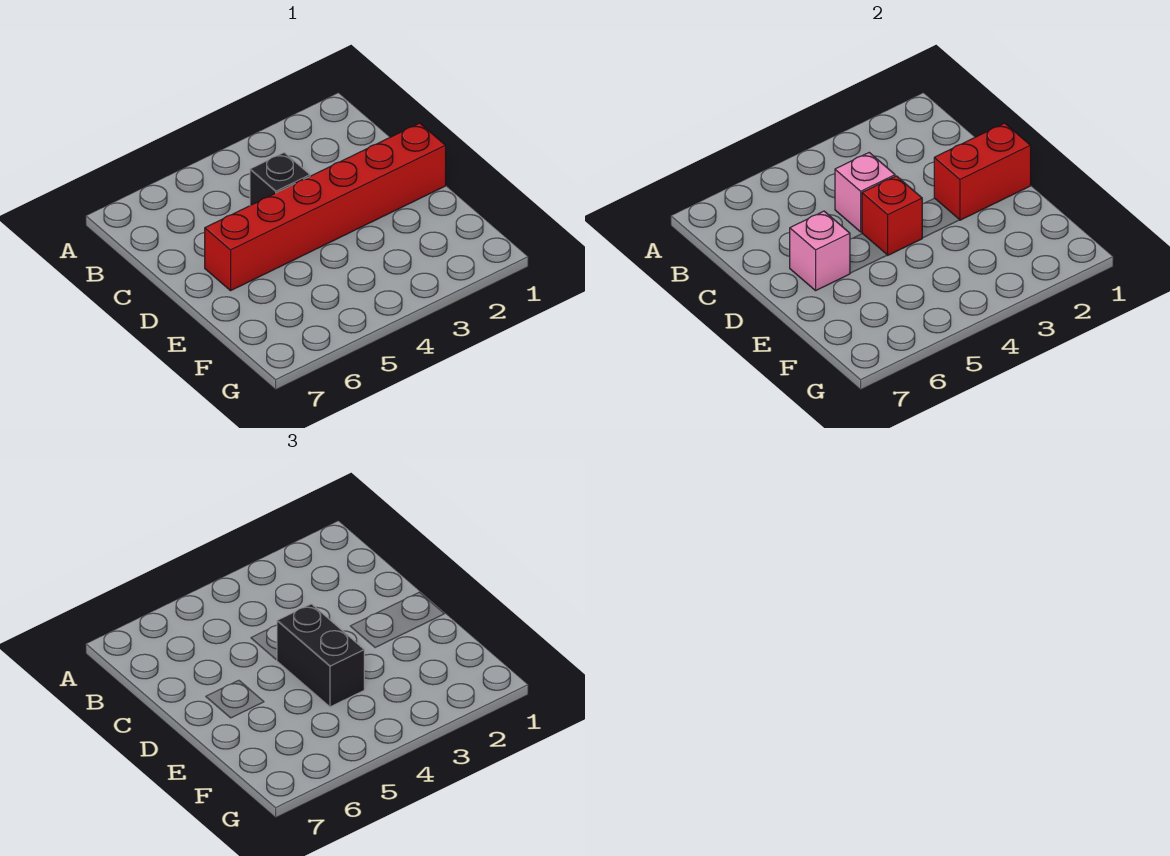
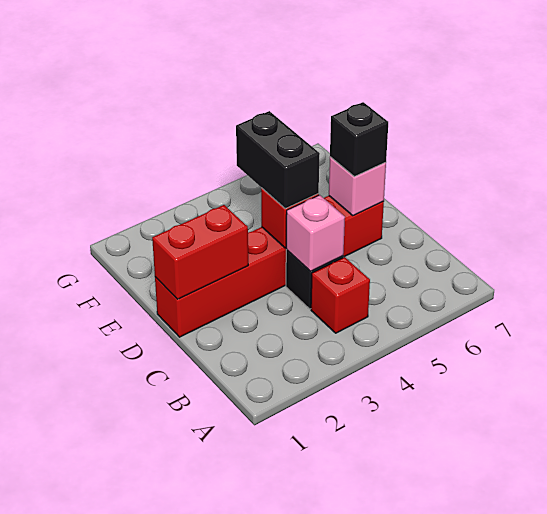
none -> red brick B4 level 1
none -> black brick D6 level 3

